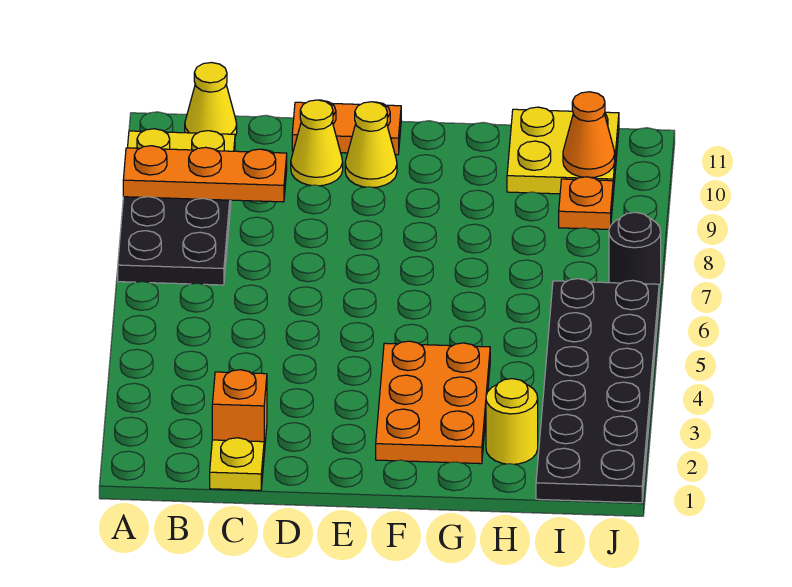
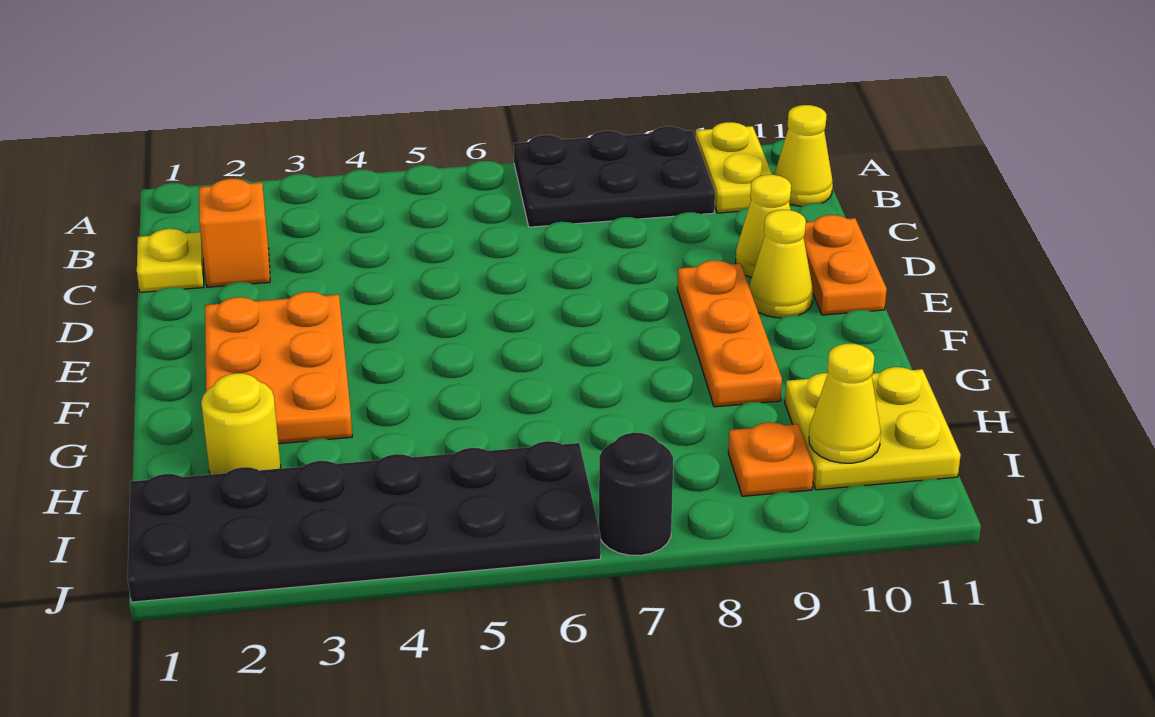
orange plate A9:C9 level 2 -> orange plate E9:G9 level 1
orange plate F2:G4 level 1 -> orange plate E2:G3 level 1
orange cone I10 level 2 -> yellow cone I10 level 2

